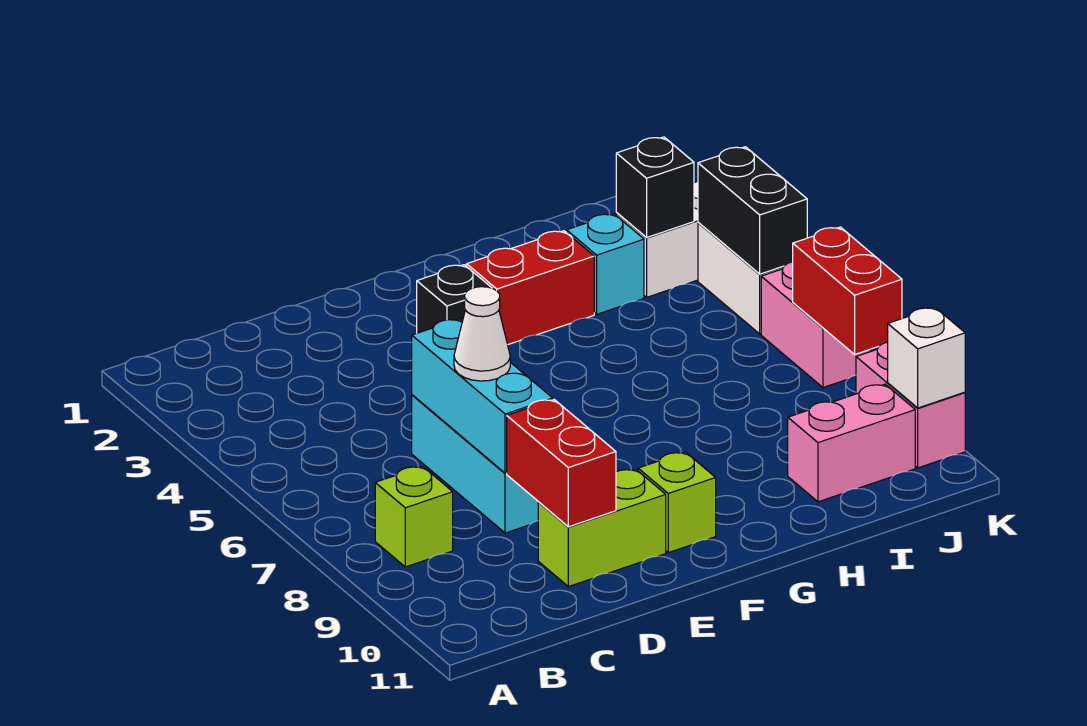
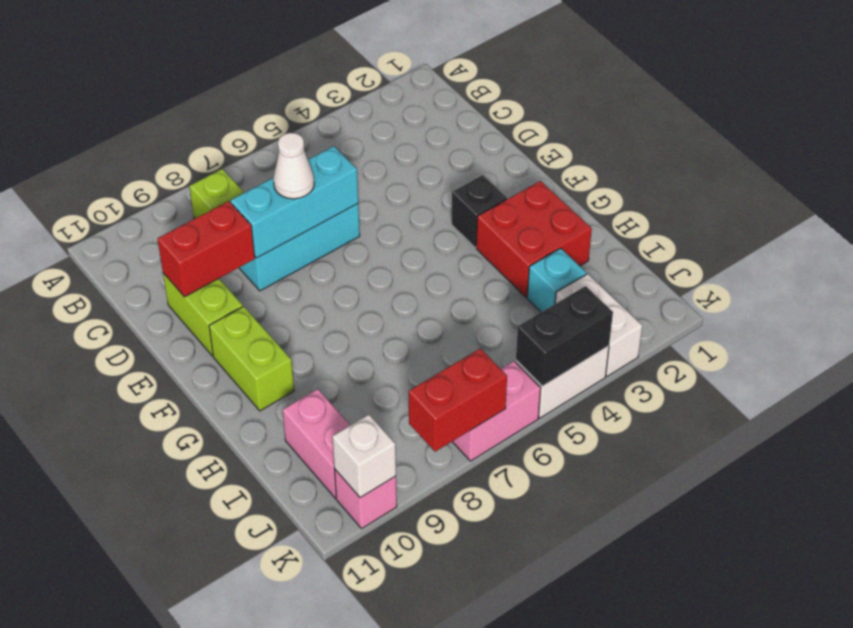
lime brick F10 level 1 -> lime brick F10:G10 level 1
red brick G3:H3 level 1 -> red brick G2:H3 level 1
black brick J3 level 2 -> none
pink brick K9:K10 level 1 -> pink brick K10 level 1

